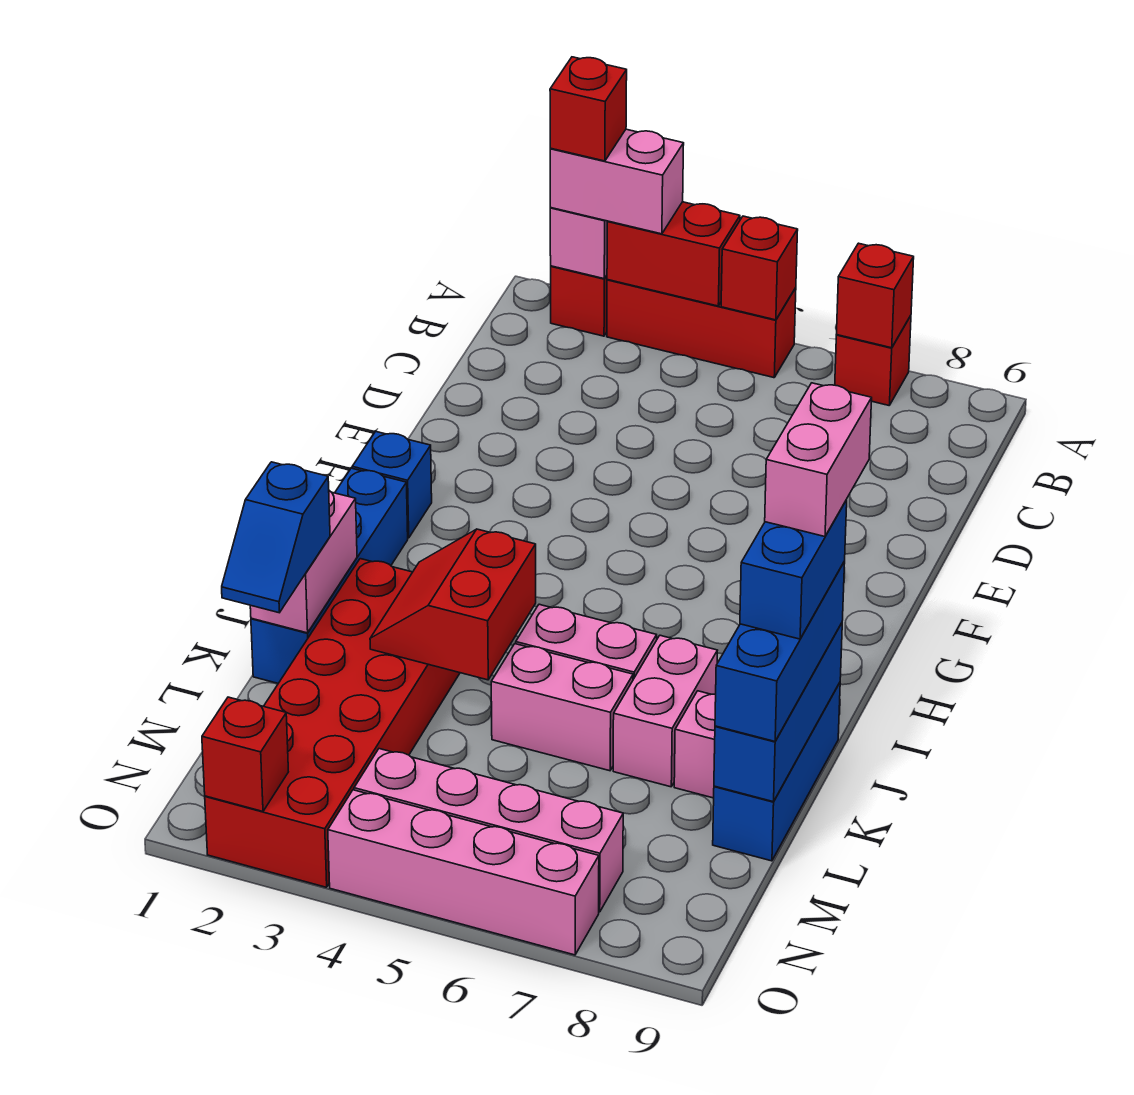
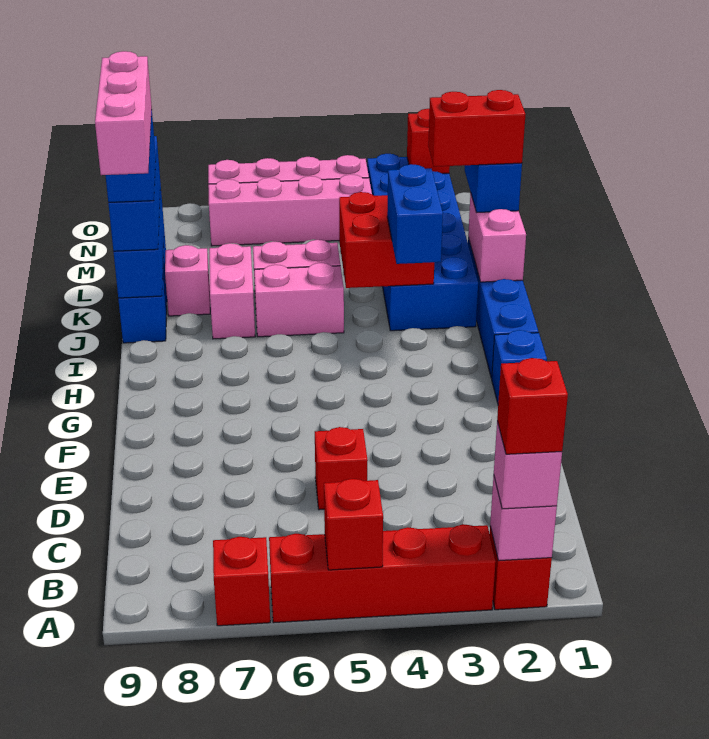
pink brick A2:A3 level 3 -> pink brick A2 level 3
red brick A3:A5 level 1 -> red brick A3:A6 level 1
red brick A3:A4 level 2 -> red brick K1:K2 level 4
red brick A7 level 2 -> red brick D5 level 1
none -> blue brick I3:J3 level 3
pink brick I9:J9 level 5 -> pink brick I9:K9 level 5
red brick J2:O3 level 1 -> blue brick J2:O3 level 1
red slope J3:K4 level 2 top 4 -> red brick J3:K4 level 2

